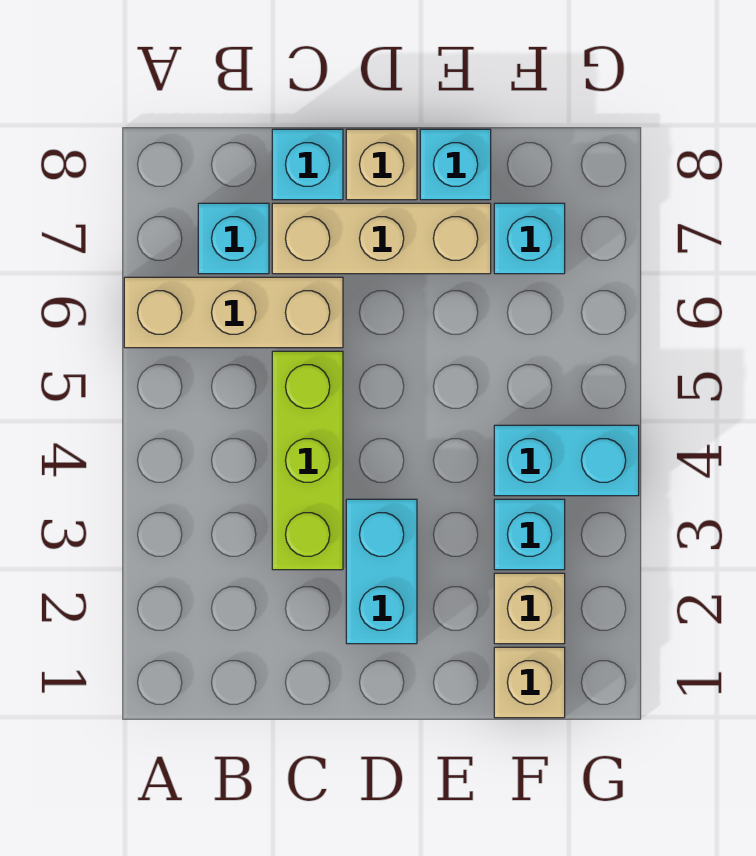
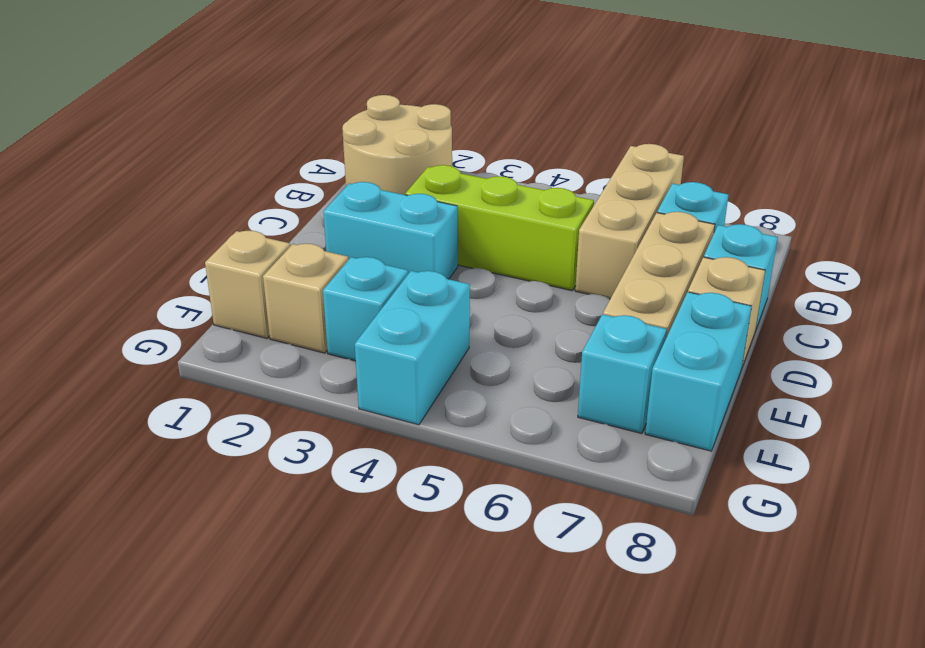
none -> tan round brick A1:B2 level 1
cyan brick E8 level 1 -> cyan brick E8:F8 level 1

